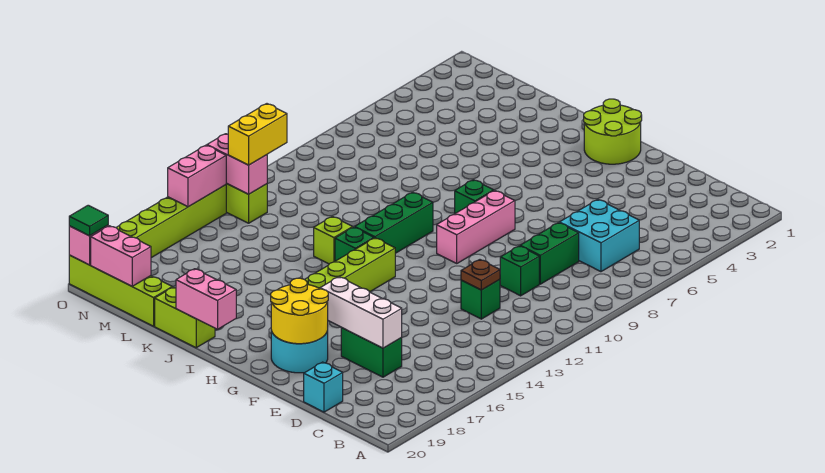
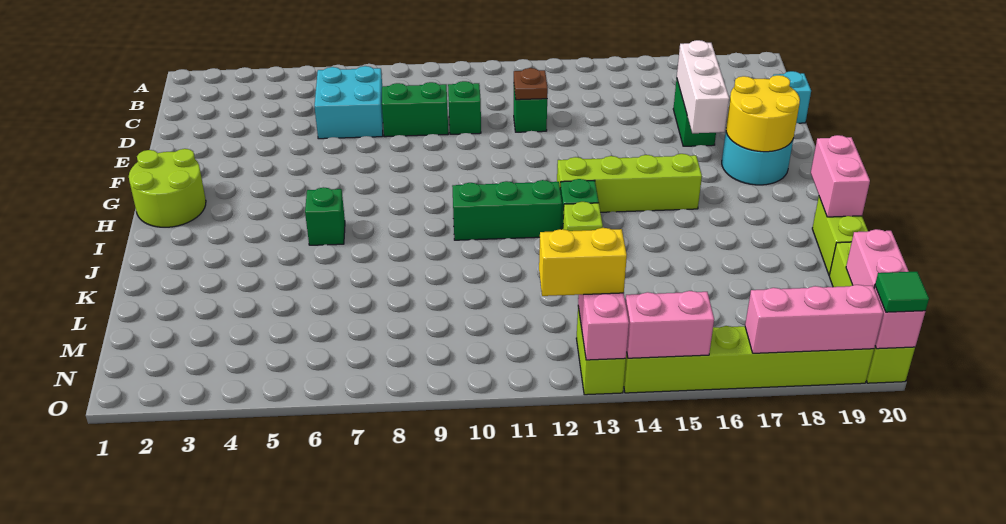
pink brick G8:G10 level 1 -> pink brick O17:O19 level 2
green brick H8 level 1 -> green brick I6 level 1

